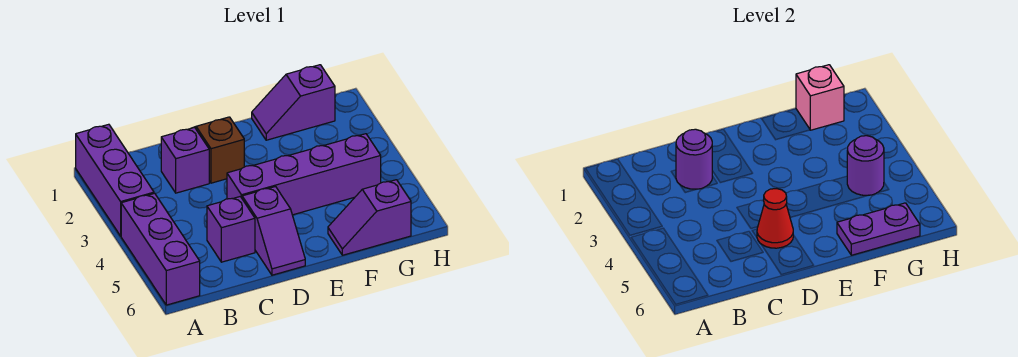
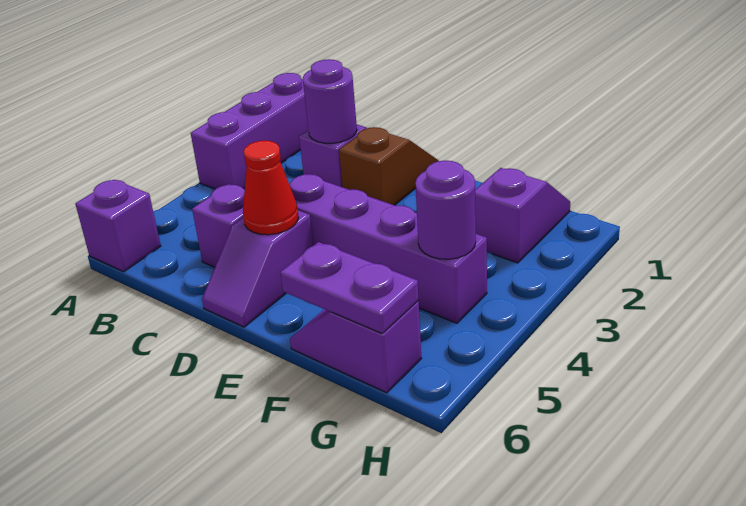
purple brick A4:A6 level 1 -> purple brick A6 level 1
purple slope F1:G1 level 1 top G -> purple slope G1:G2 level 1 top 2
pink brick G1 level 2 -> none

